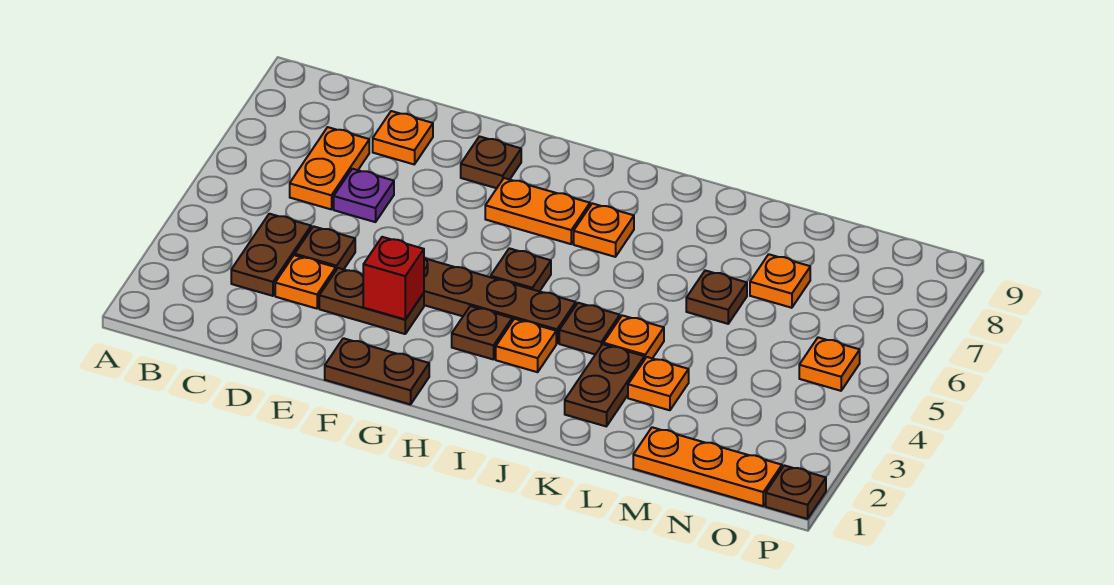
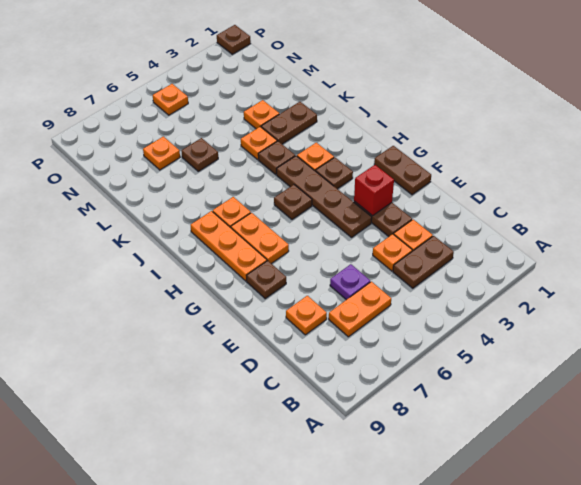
brown plate D4 level 1 -> orange plate D4 level 1
orange plate M1:O1 level 1 -> orange plate G8:I8 level 1

